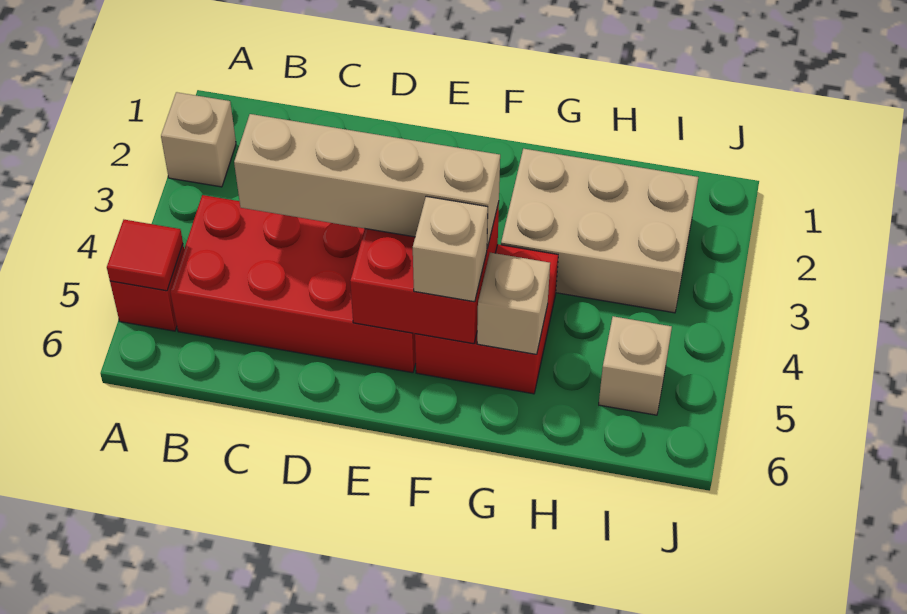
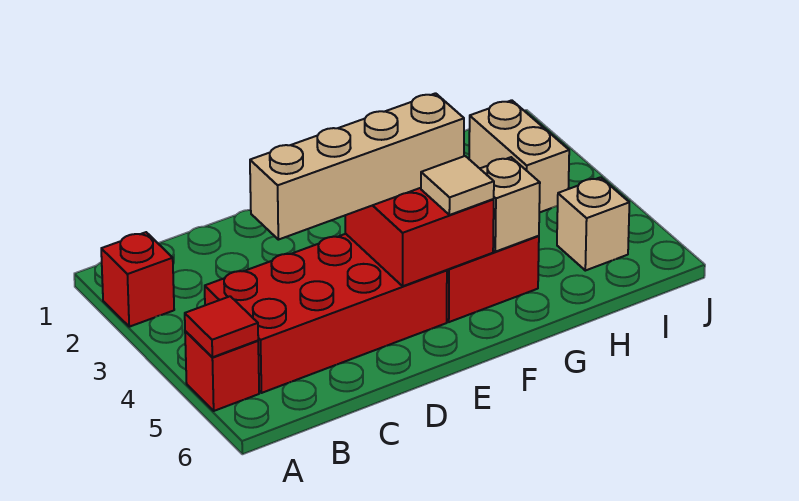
tan brick A2 level 1 -> red brick A2 level 1
tan brick F5 level 3 -> tan tile F5 level 3
tan brick G2:I3 level 1 -> tan brick I2:I3 level 1

